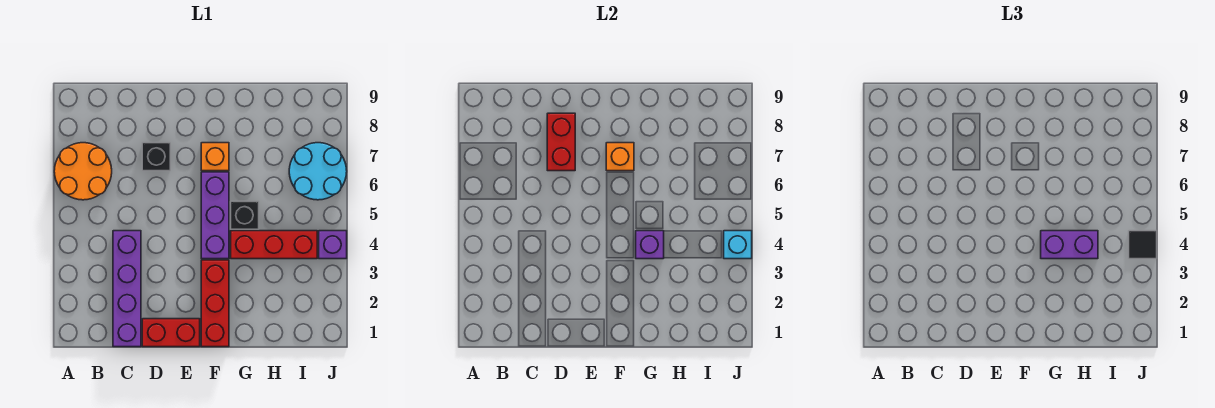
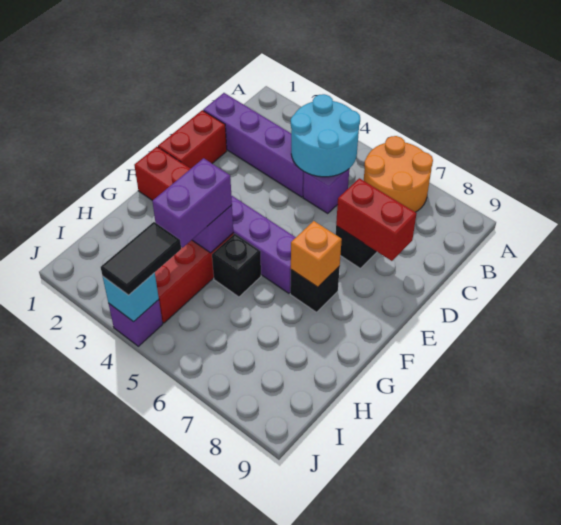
none -> purple brick C5 level 1
orange brick F7 level 1 -> black brick F7 level 1
cyan round brick I6:J7 level 1 -> cyan round brick B4:C5 level 2
black tile J4 level 3 -> black tile I4:J4 level 3

